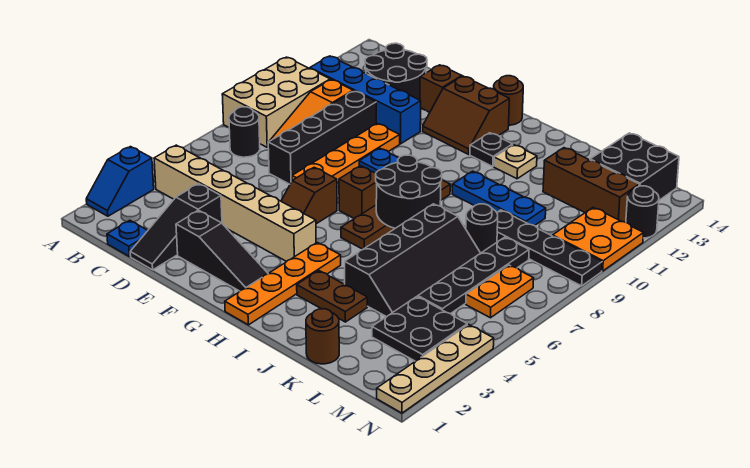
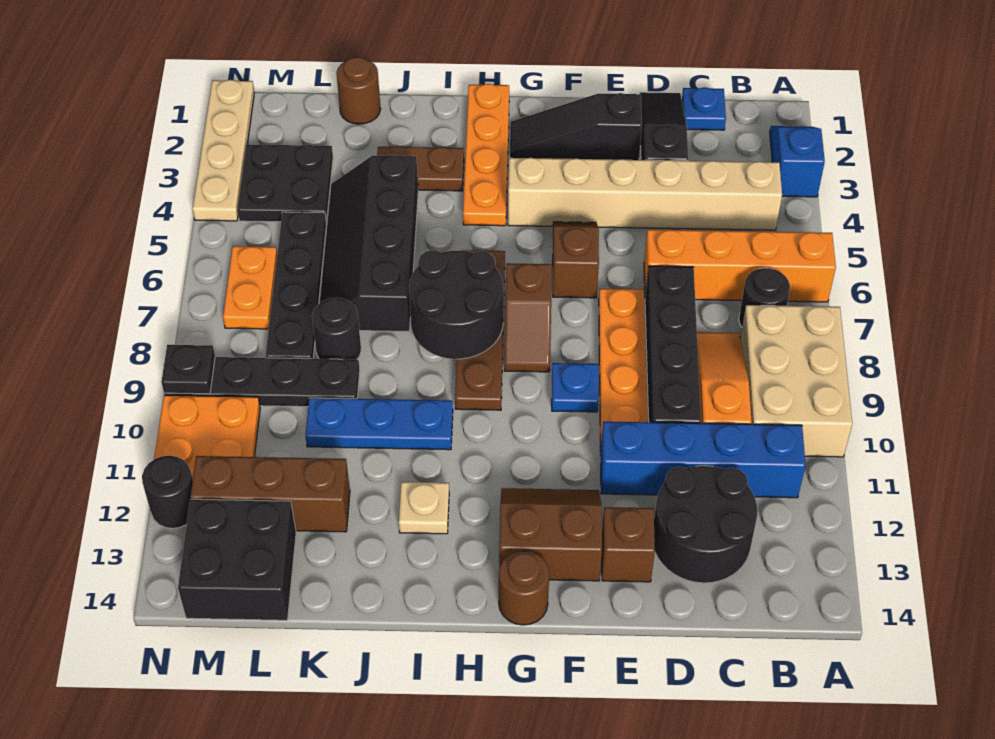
none -> orange brick A6:D6 level 1
black plate H12 level 1 -> black plate N9 level 2

